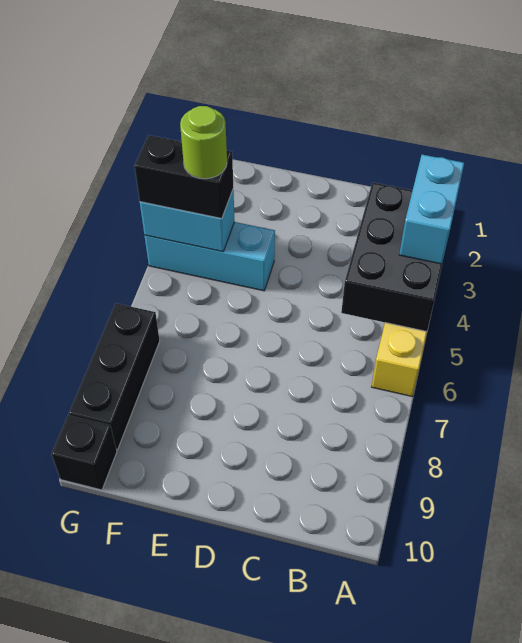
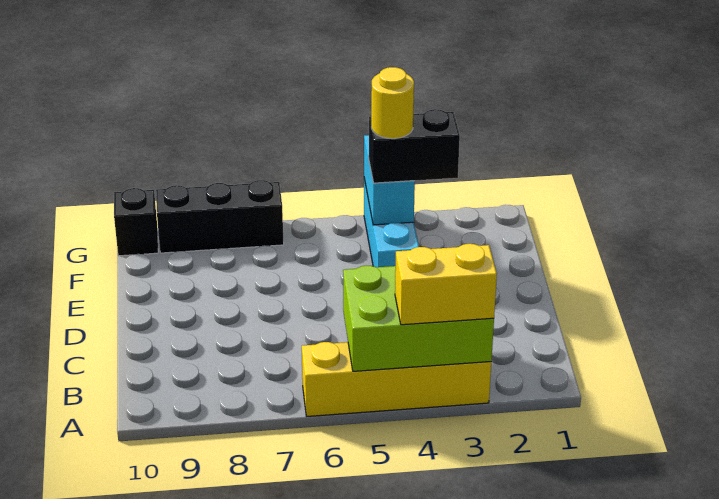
black brick A3:B5 level 2 -> lime brick A3:B5 level 2
cyan brick A3:A4 level 3 -> yellow brick A3:A4 level 3
black brick F4:G4 level 3 -> black brick F3:F4 level 3
lime round brick F4 level 4 -> yellow round brick F4 level 4

